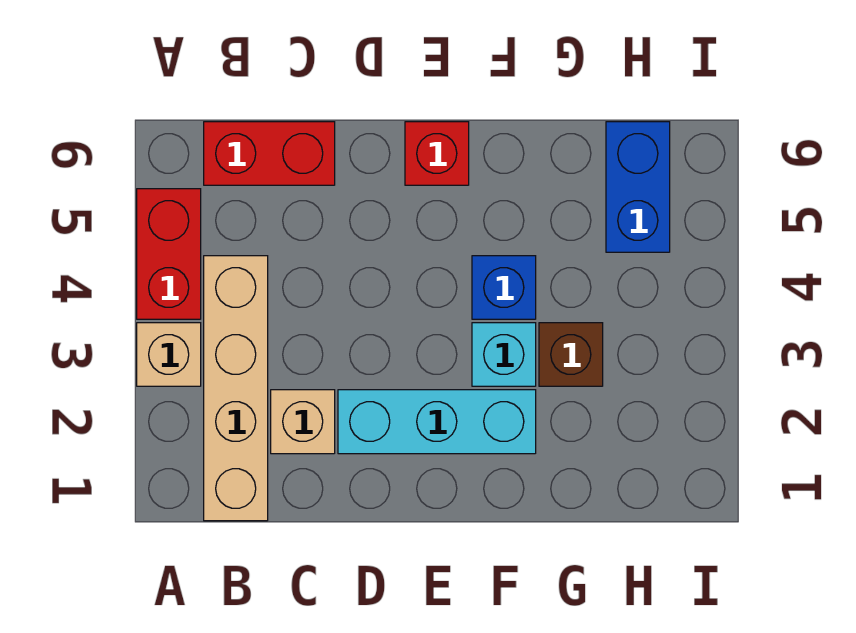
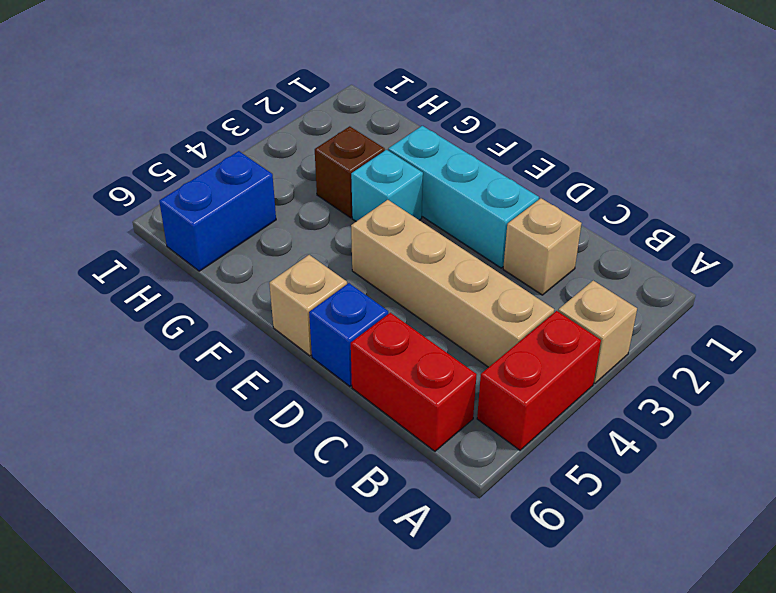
tan brick B1:B4 level 1 -> tan brick B4:E4 level 1
red brick E6 level 1 -> tan brick E6 level 1
blue brick F4 level 1 -> blue brick D6 level 1

